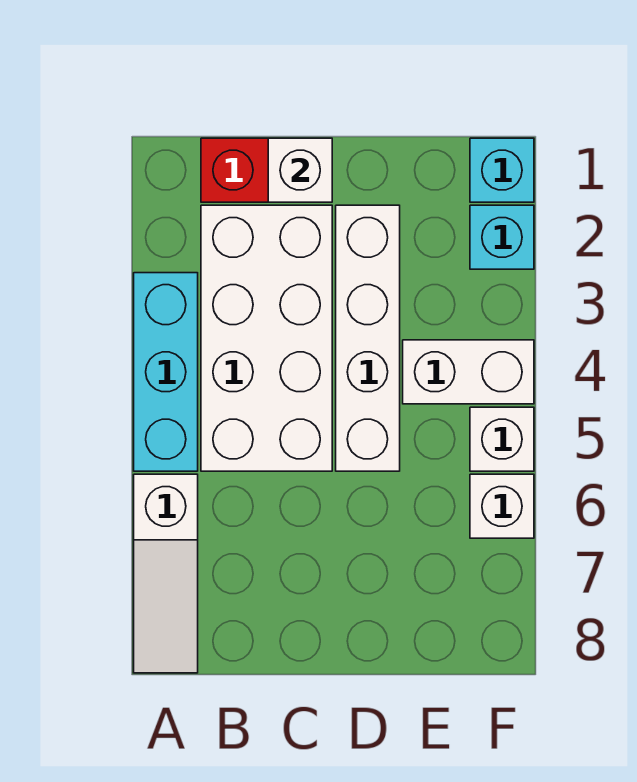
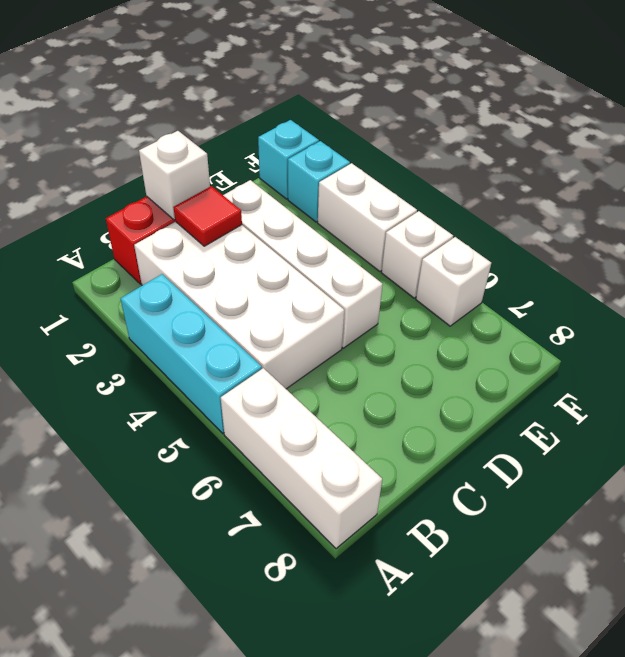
white slope A6:A8 level 1 top 6 -> white brick A6:A8 level 1
none -> red tile C2 level 2
white brick E4:F4 level 1 -> white brick F3:F4 level 1

